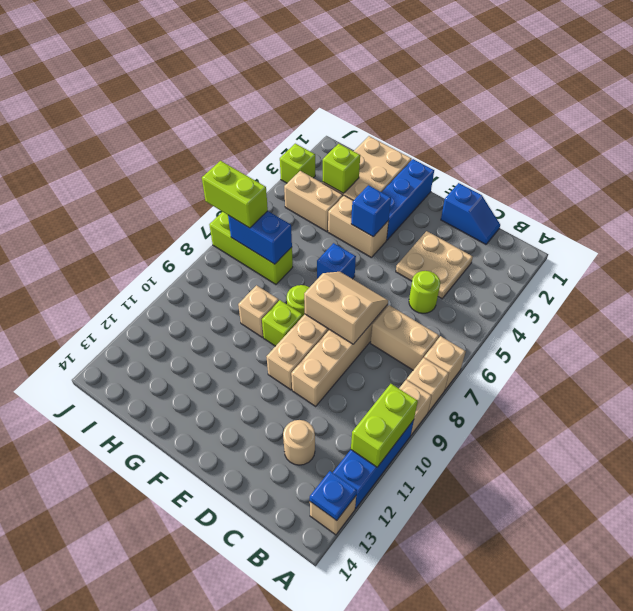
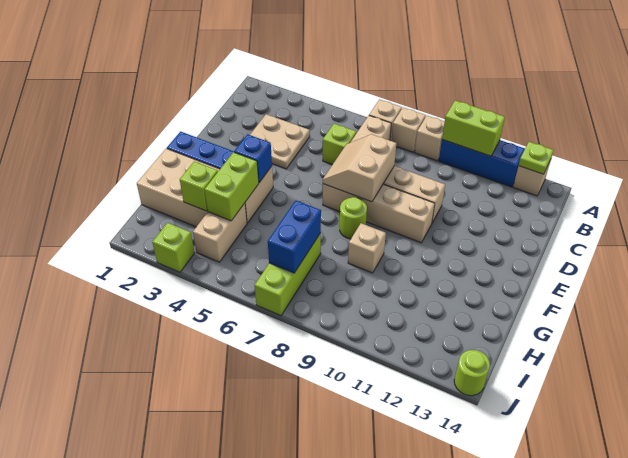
blue plate A13 level 2 -> lime plate A13 level 2
blue slope C1:D1 level 1 top D -> none
lime round brick C5 level 1 -> lime round brick J14 level 1
tan round brick C12 level 1 -> none
blue brick F6 level 1 -> none
lime brick F9 level 1 -> lime brick C6 level 1
lime brick I7:J7 level 3 -> lime brick G4:H4 level 2

